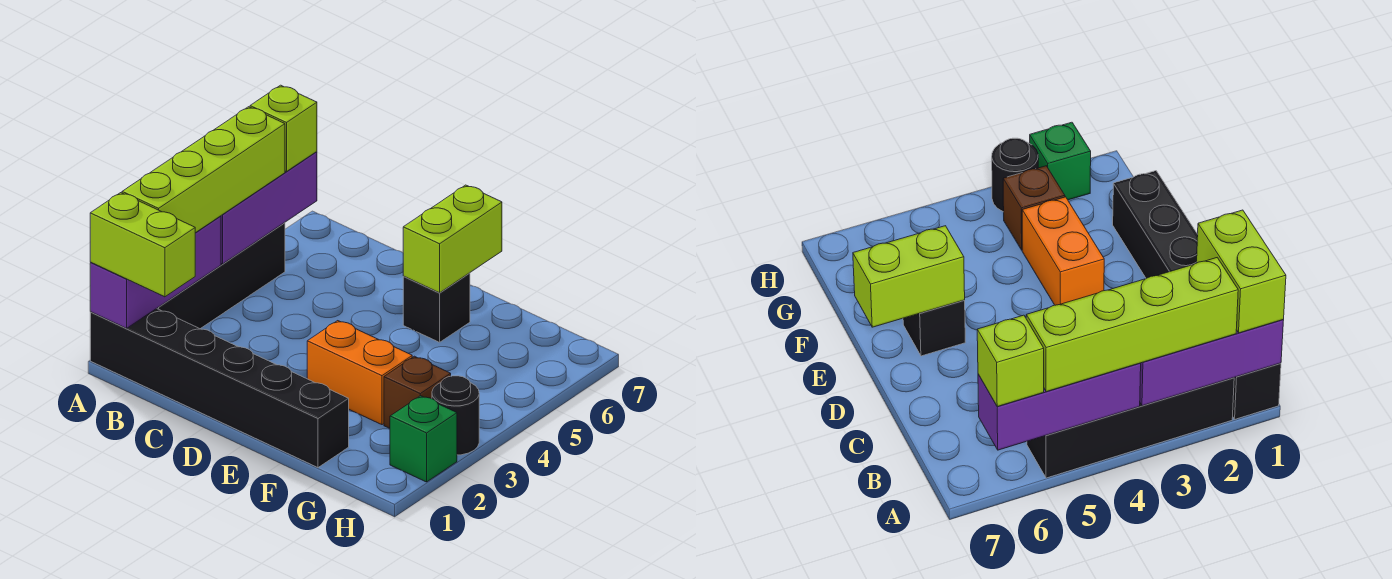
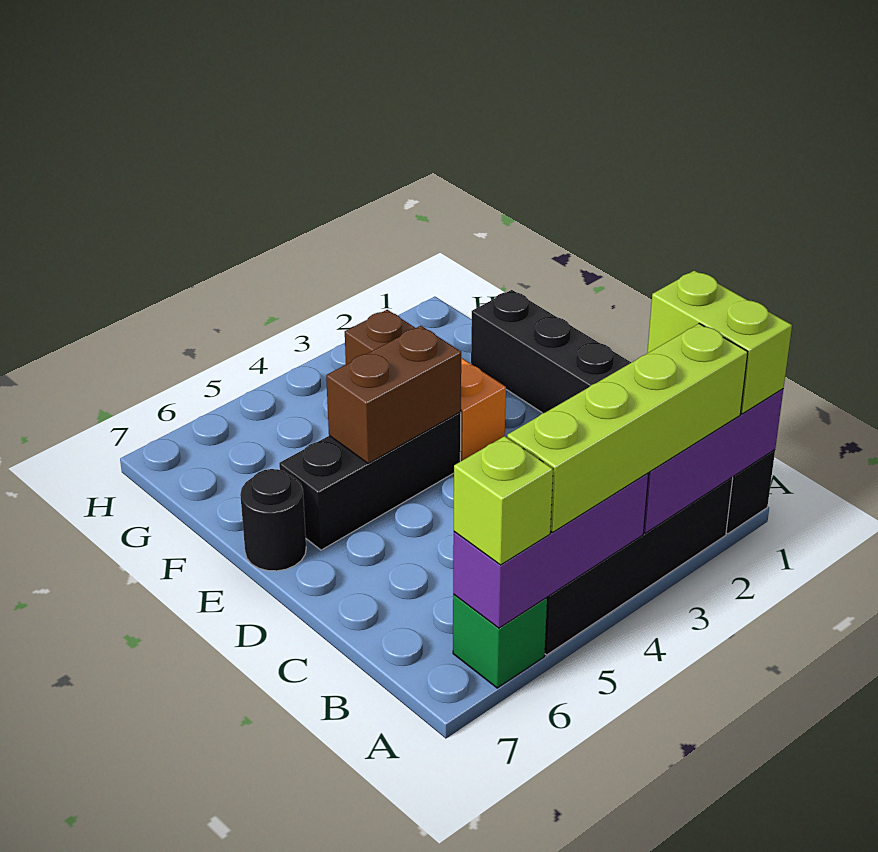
none -> brown brick E4:E5 level 2
black brick E6 level 1 -> black brick E4:E6 level 1
lime brick E6:E7 level 2 -> none
green brick H2 level 1 -> green brick A6 level 1
black round brick H3 level 1 -> black round brick E7 level 1

